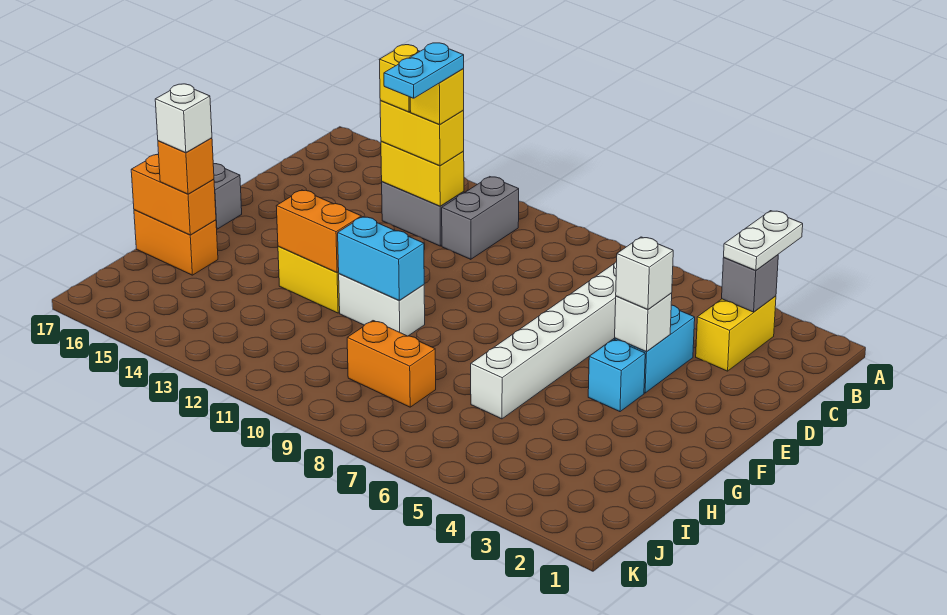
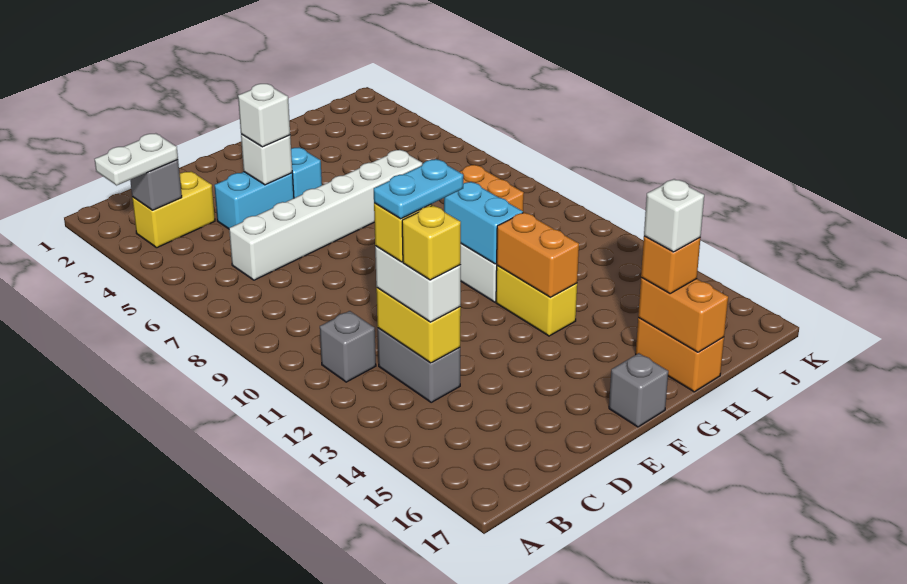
grey brick B11:C11 level 1 -> grey brick B11 level 1
yellow brick C12:C13 level 3 -> white brick C12:C13 level 3

